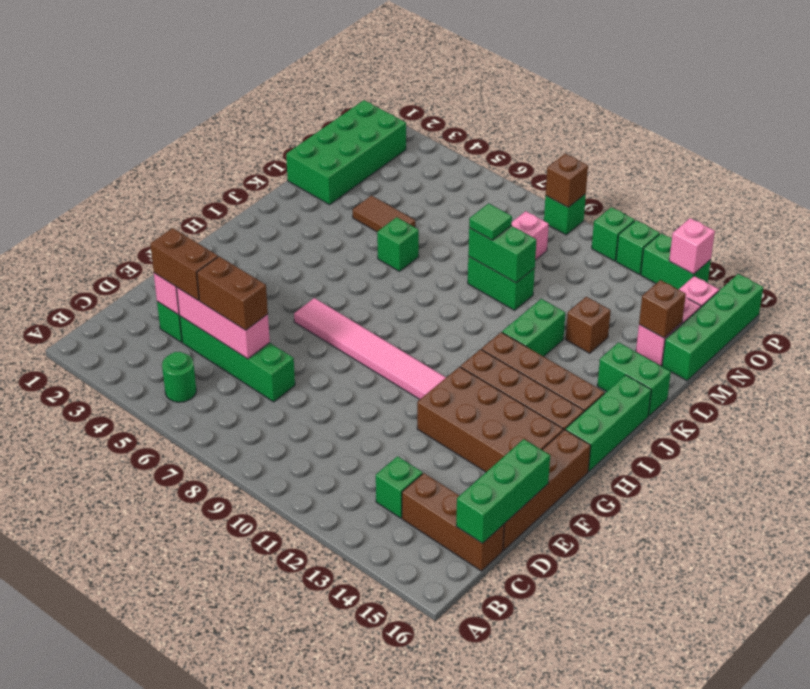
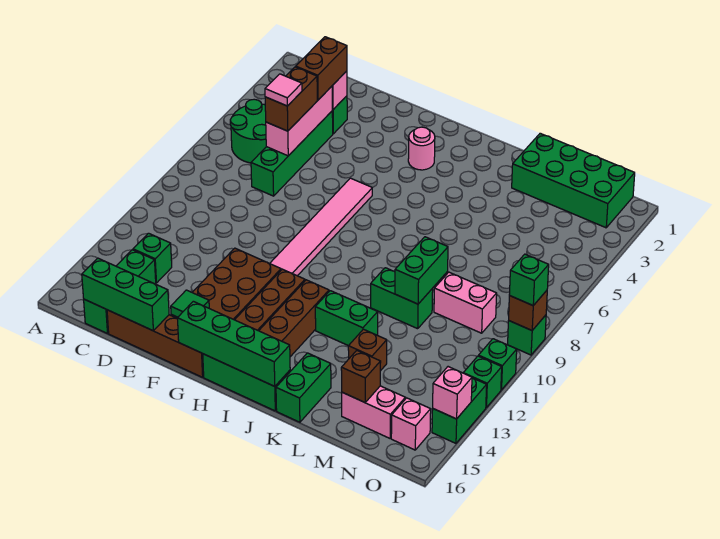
green round brick B5 level 1 -> green round brick B5:C6 level 1
brown brick C14:C16 level 1 -> green brick C14:C16 level 1
none -> pink tile D6 level 4
none -> pink round brick H3 level 1
green brick K6 level 1 -> green brick P9 level 3
brown tile L4:L5 level 1 -> none
green brick L9:L10 level 1 -> green brick K10:L10 level 1
green tile L9 level 3 -> green tile F15 level 2
green brick M16:P16 level 1 -> green brick G16:J16 level 2

